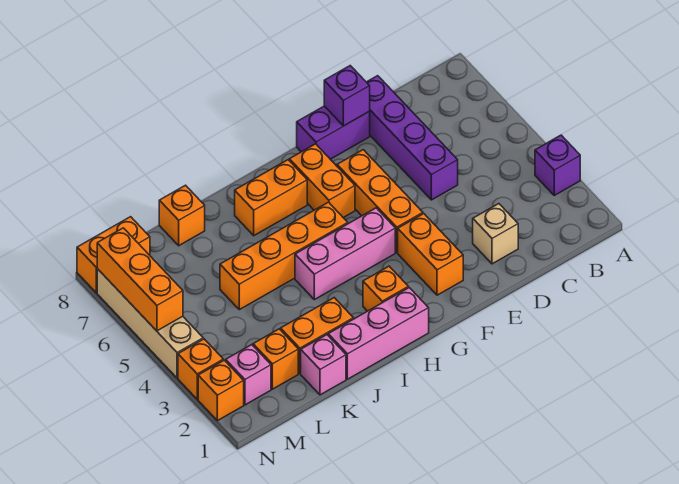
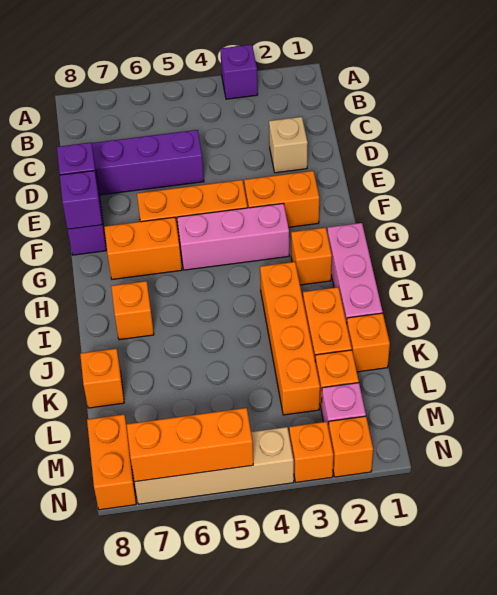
none -> purple brick F8 level 2
pink brick G4:I4 level 1 -> pink brick G3:G5 level 1
orange brick H5:K5 level 1 -> orange brick I3:L3 level 1
orange brick H7:I7 level 1 -> orange brick I7 level 1
pink brick K1 level 1 -> orange brick K1 level 1

